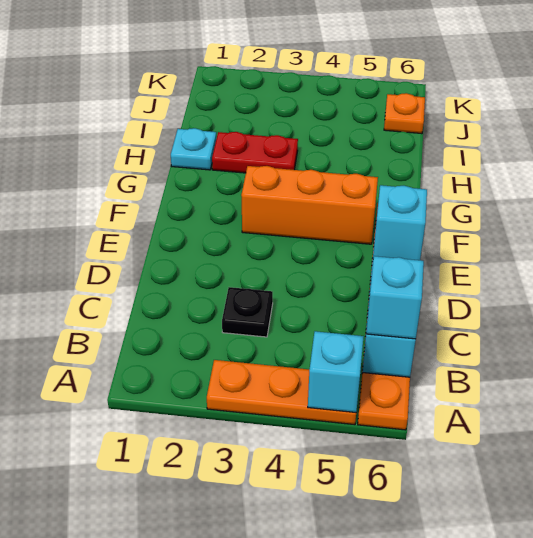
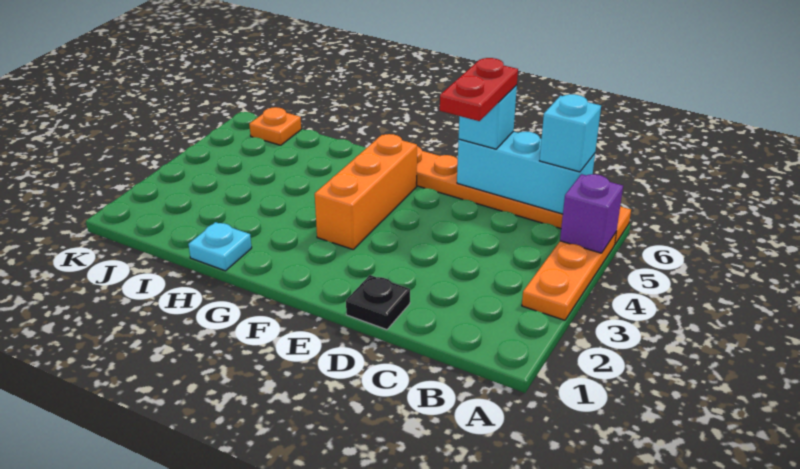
cyan brick A5 level 2 -> purple brick A5 level 2
black plate C3 level 1 -> black plate D1 level 1
red plate H2:H3 level 1 -> red plate D5:D6 level 4

